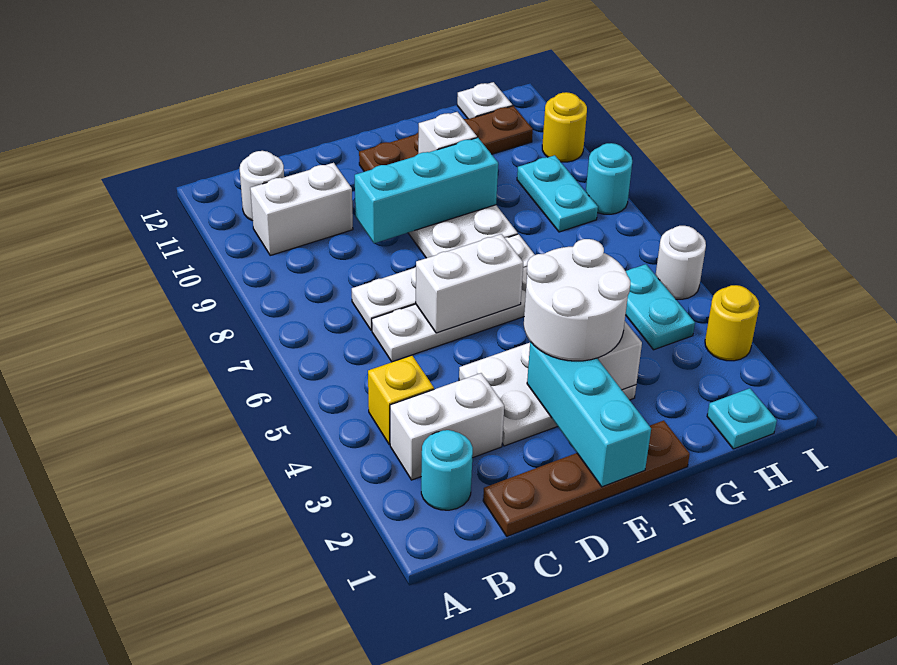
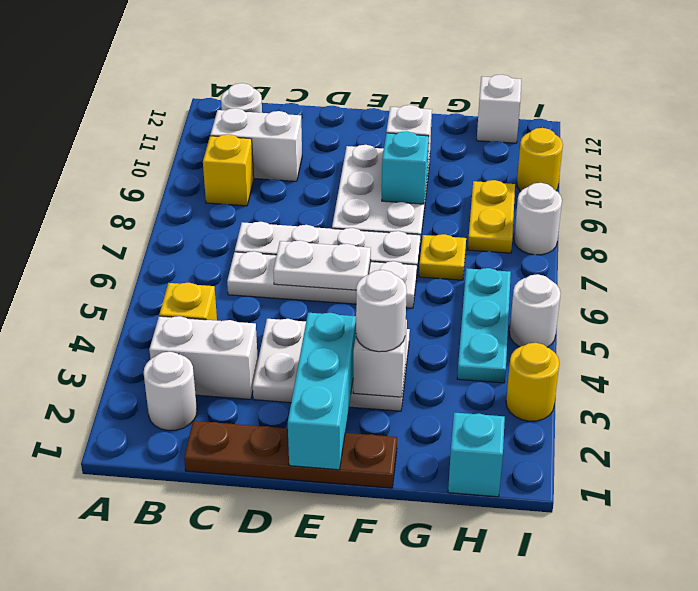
cyan round brick B2 level 1 -> white round brick B2 level 1
none -> yellow brick B9 level 1
white brick D6:E6 level 2 -> white plate D6:E6 level 2
cyan brick D9:F9 level 2 -> cyan brick F9 level 2
white round brick E3:F4 level 3 -> white round brick F3 level 3
brown plate E11:H11 level 1 -> none
none -> yellow plate G7 level 1
cyan plate H1 level 1 -> cyan brick H1 level 1
cyan plate H4:H5 level 1 -> cyan plate H4:H6 level 1
cyan plate H8:H9 level 1 -> yellow plate H8:H9 level 1
white plate H12 level 1 -> white brick H12 level 1
cyan round brick I8 level 1 -> white round brick I8 level 1

